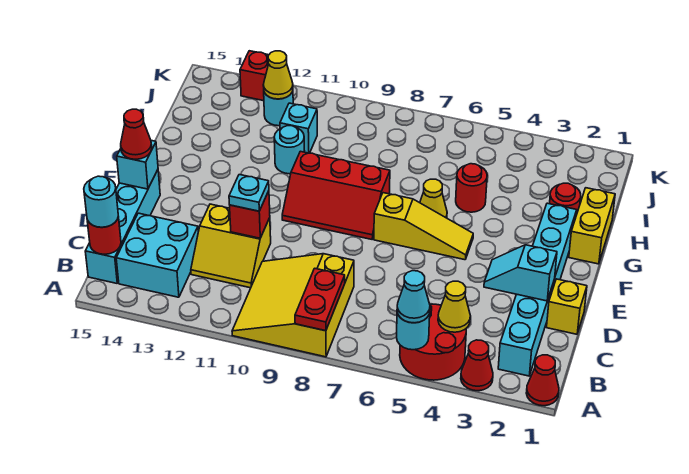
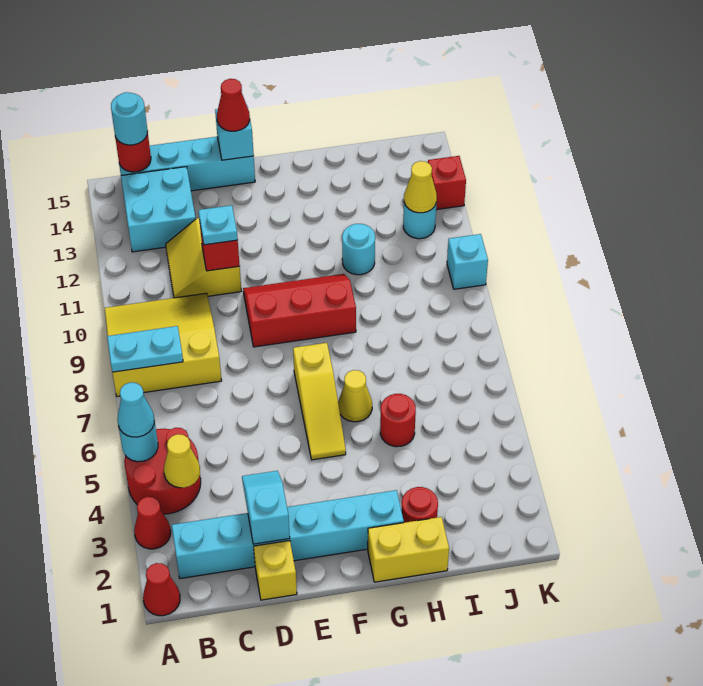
red plate A8:B8 level 2 -> cyan plate A8:B8 level 2
red slope F8:G10 level 1 top G -> red slope E9:G10 level 1 top 9
cyan brick I11 level 1 -> cyan brick K10 level 1

